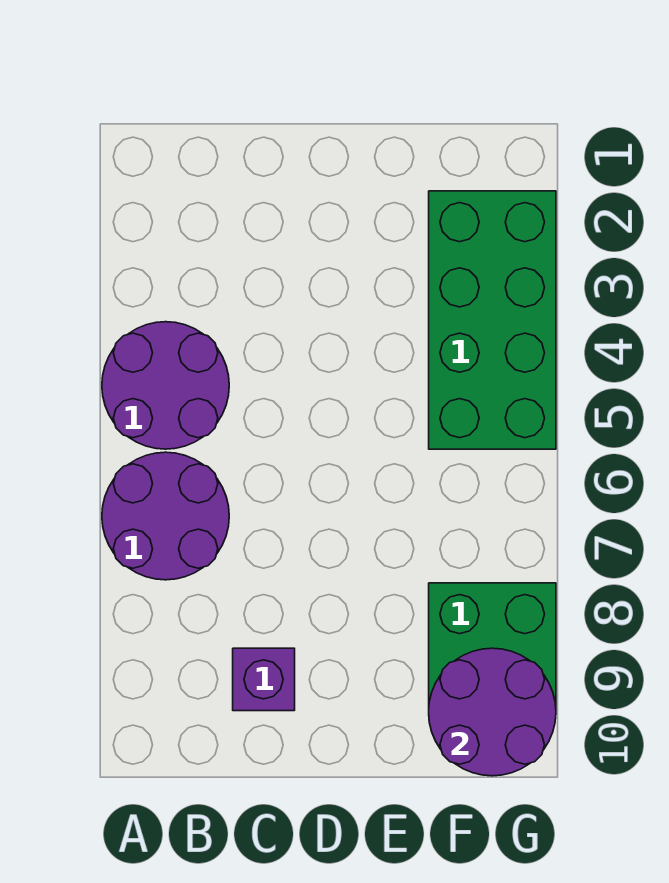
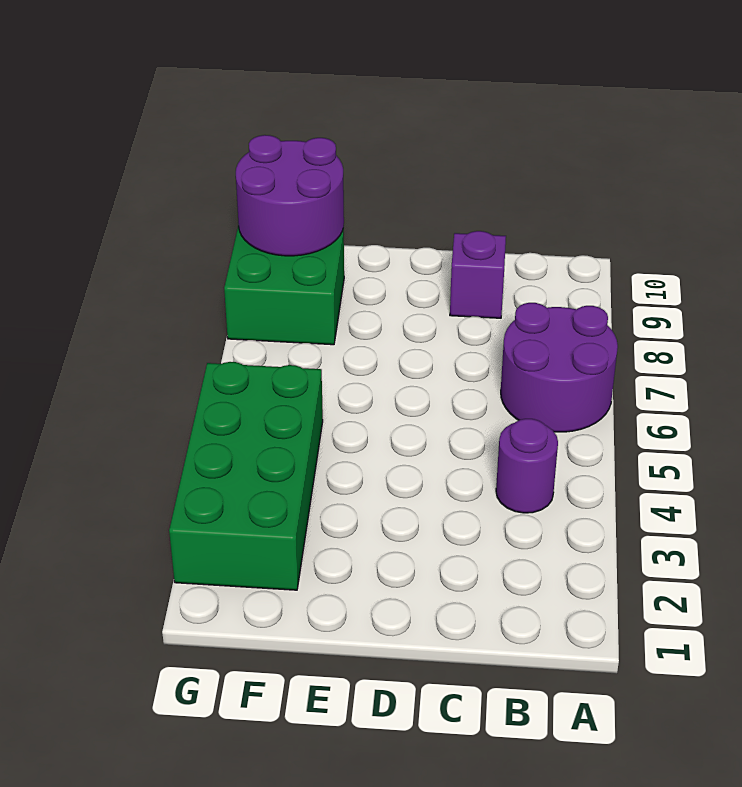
purple round brick A4:B5 level 1 -> purple round brick B4 level 1

